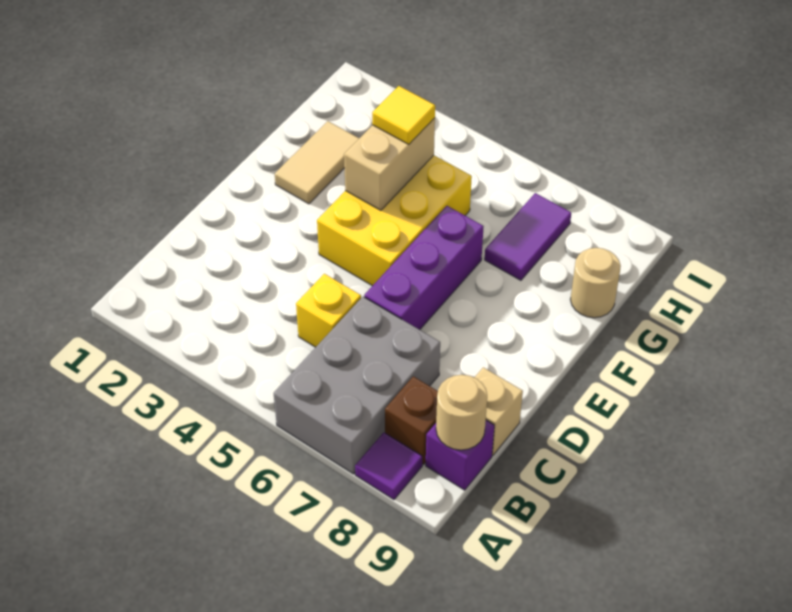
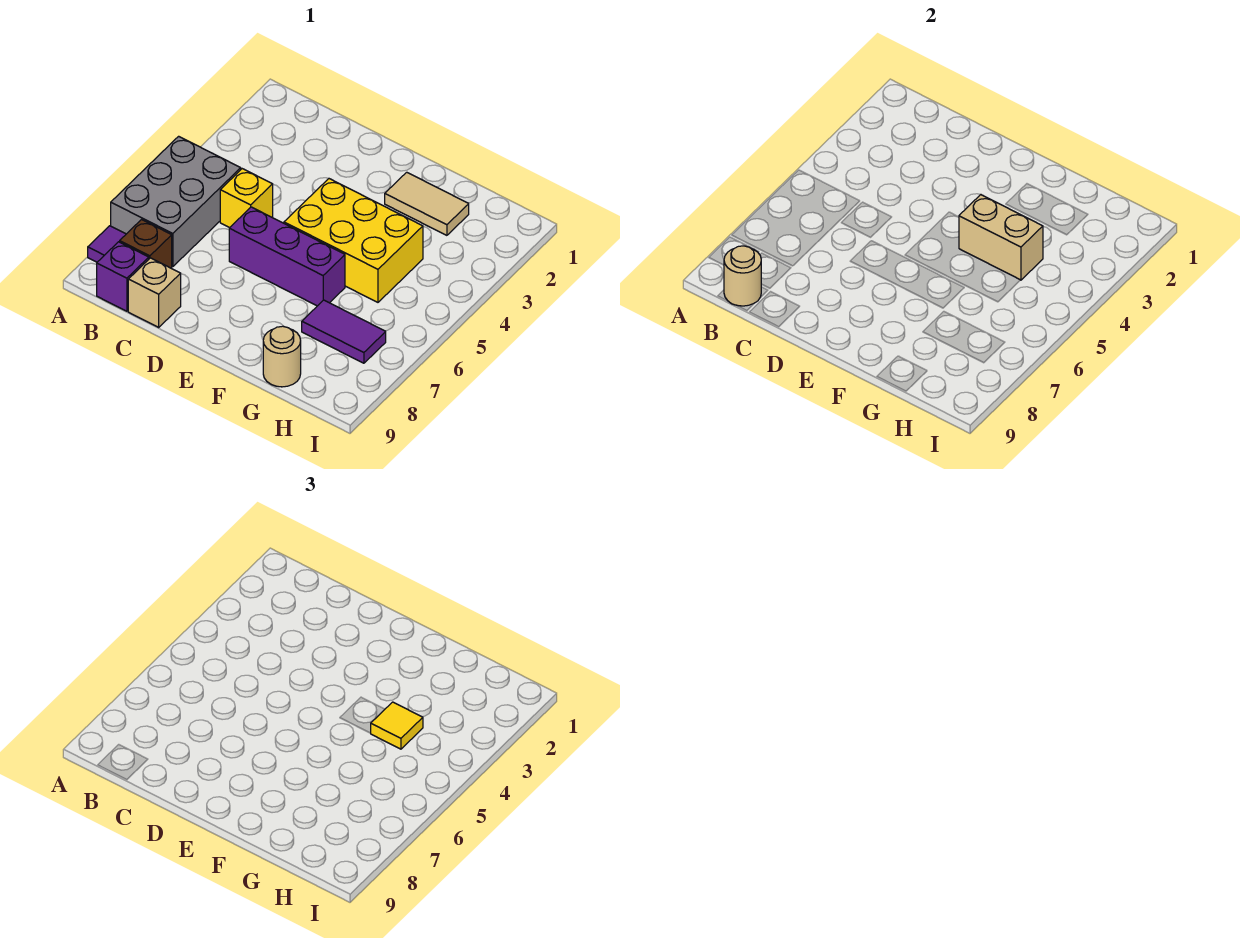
grey brick A6:C7 level 1 -> grey brick A5:B7 level 1

